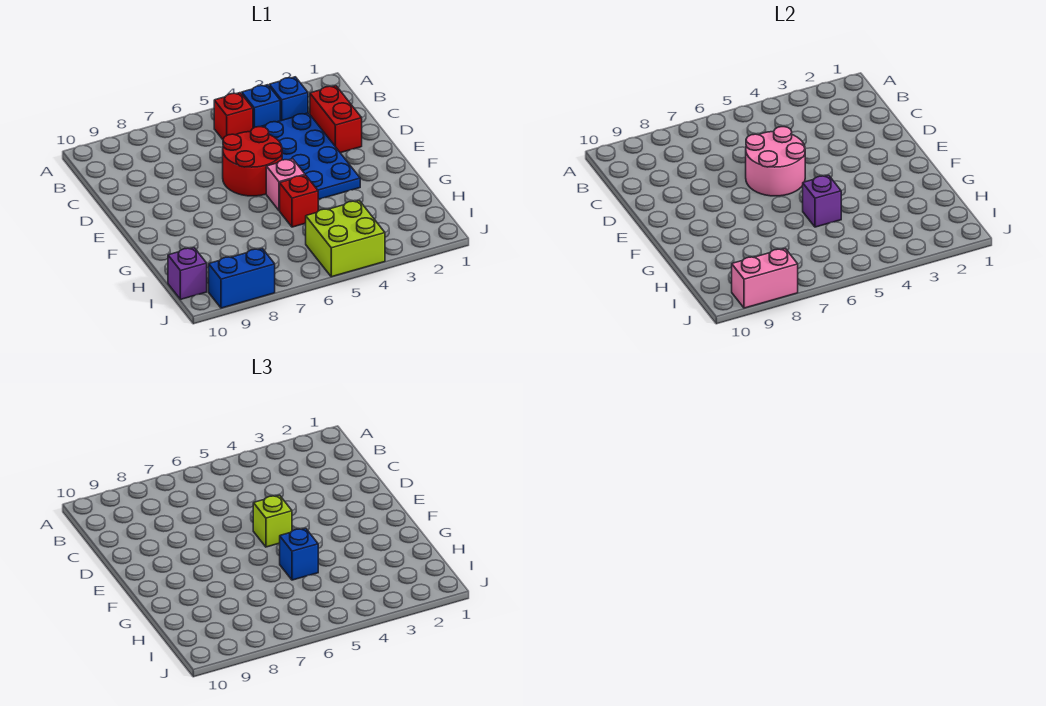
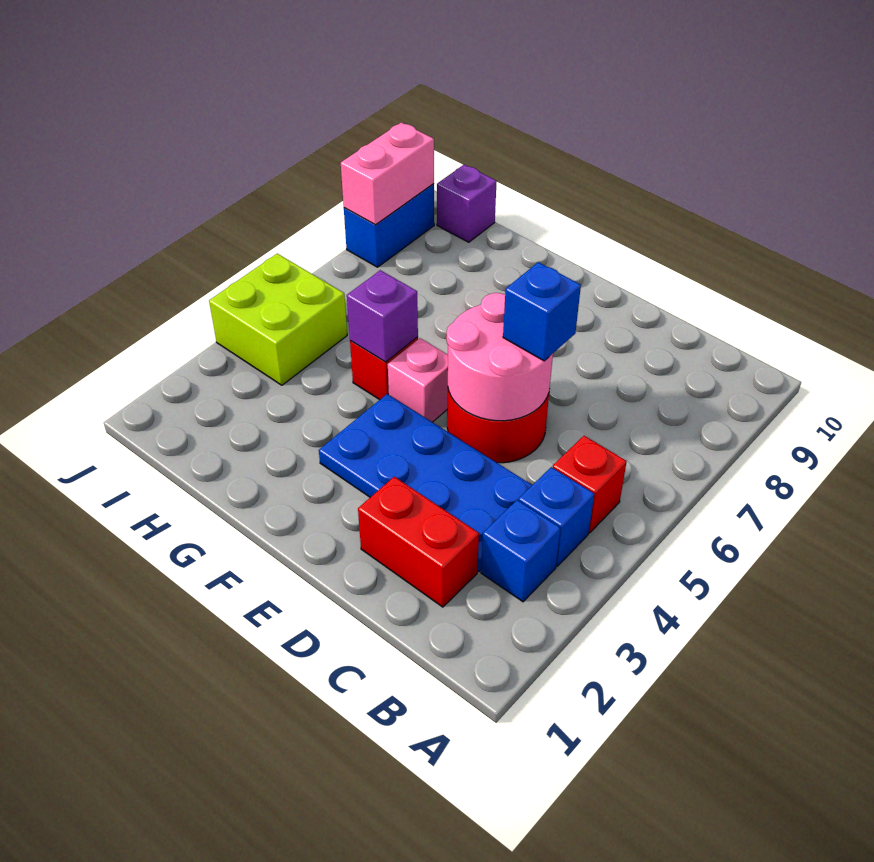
lime brick E5 level 3 -> none
blue brick G5 level 3 -> blue brick D6 level 3

